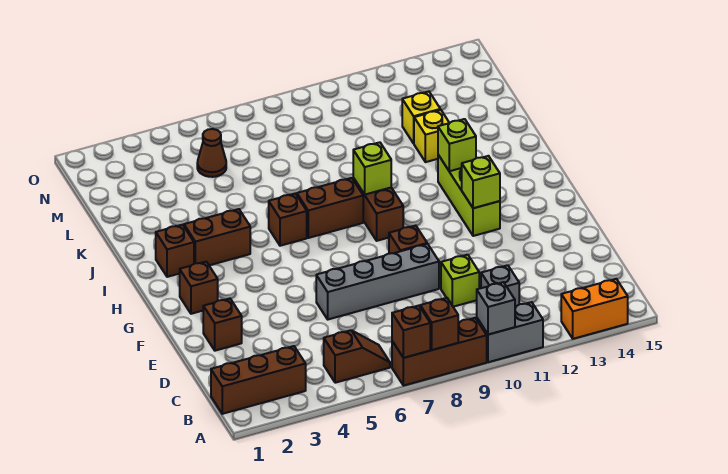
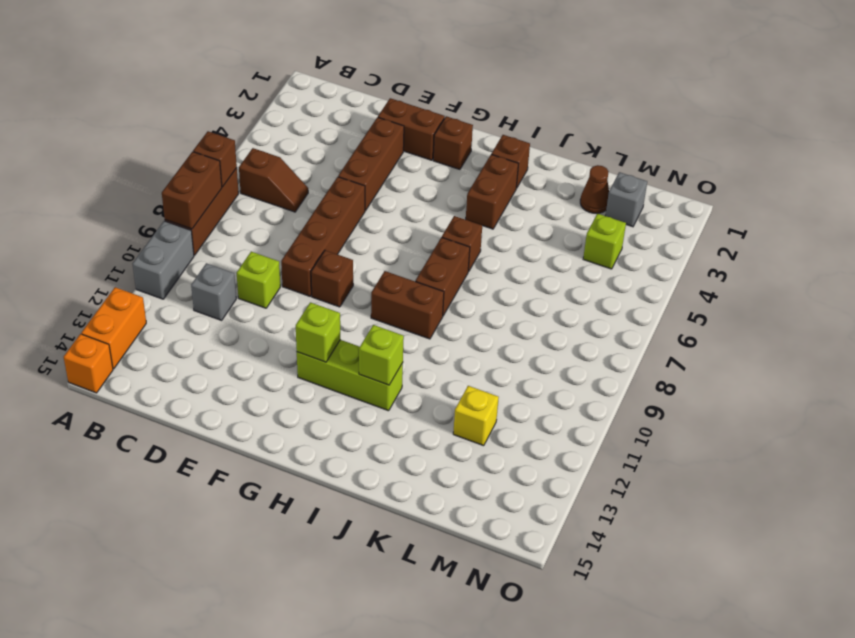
brown brick A8 level 2 -> brown brick A8:A9 level 2
grey brick A10 level 2 -> grey brick M2 level 1
none -> orange brick A15 level 1
brown brick B1:B3 level 1 -> brown brick E3:E5 level 1
brown slope B5:B6 level 1 top 5 -> brown slope B6:C6 level 1 top B
brown brick E2 level 1 -> brown brick E2:F2 level 1
grey brick E6:E9 level 1 -> brown brick E6:E9 level 1
lime brick I9 level 2 -> lime brick M4 level 1
yellow brick K12 level 1 -> none
brown cone M5 level 1 -> brown cone L2 level 1

